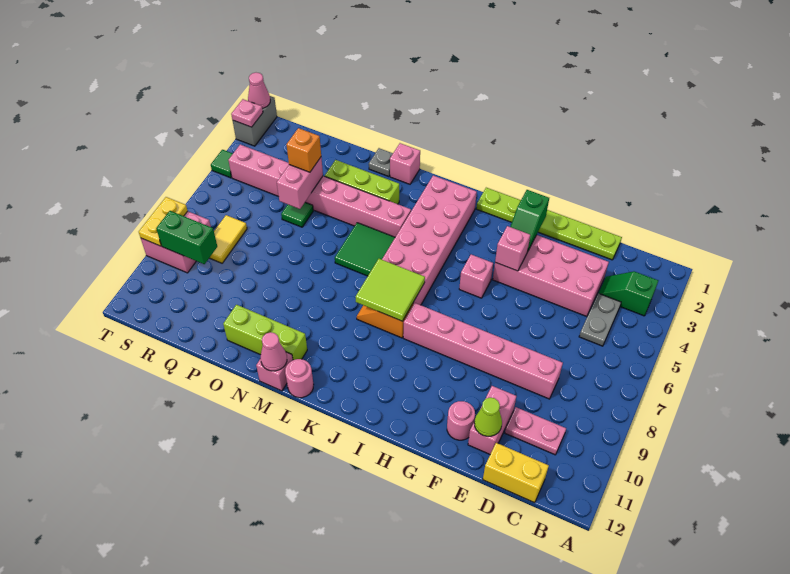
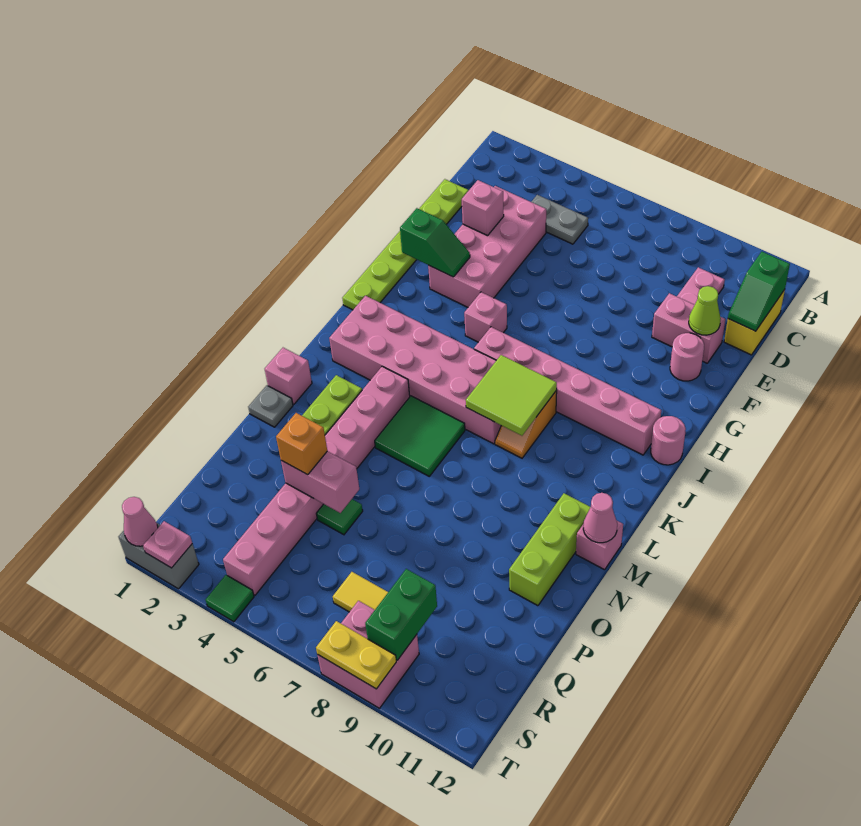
green slope B3:C3 level 1 top B -> green slope C12:D12 level 2 top C
pink brick D8:I8 level 1 -> pink brick I6:I11 level 1
pink brick G4 level 2 -> pink brick E3 level 2
pink round brick L12 level 1 -> pink round brick I12 level 1

